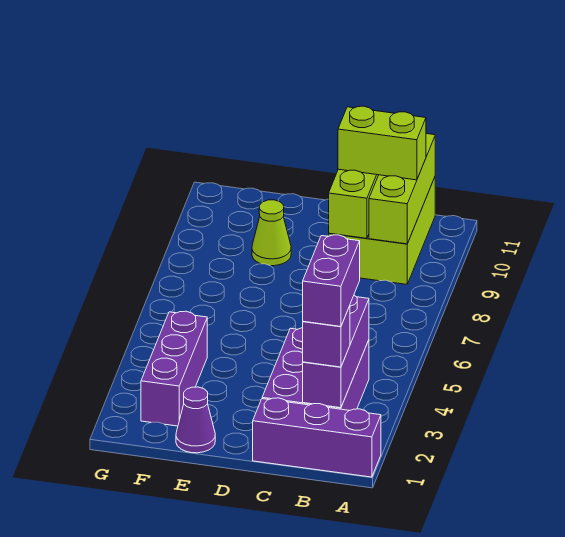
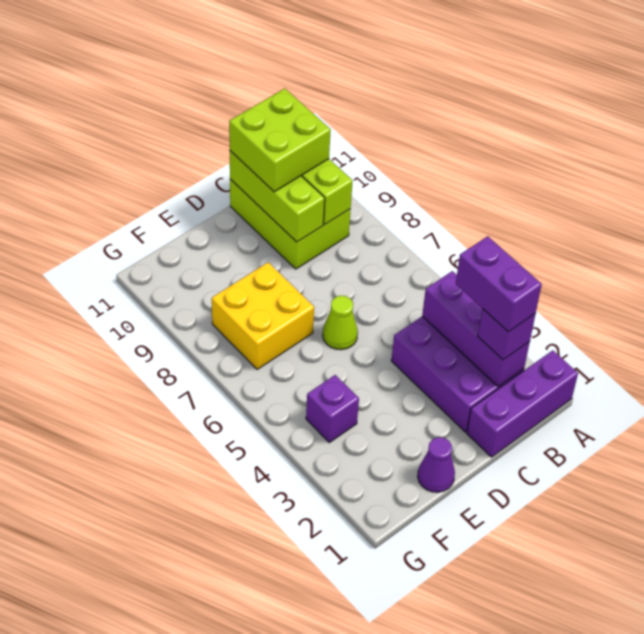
lime brick B10:C10 level 3 -> lime brick B10:C11 level 3
none -> yellow brick E7:F8 level 1
lime cone E9 level 1 -> lime cone D6 level 1
purple brick F2:F4 level 1 -> purple brick F4 level 1

